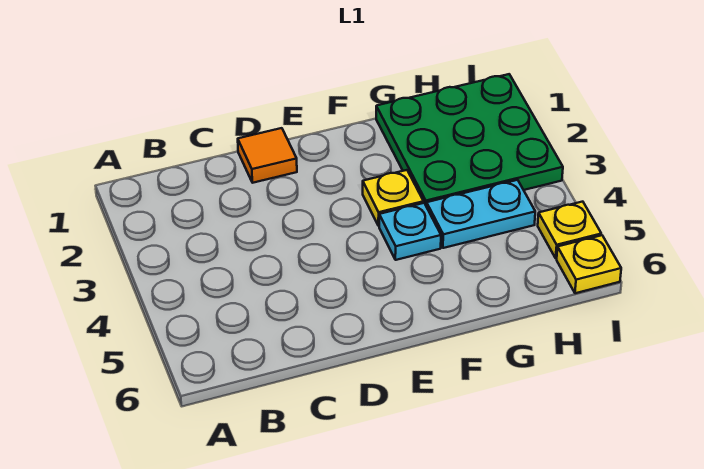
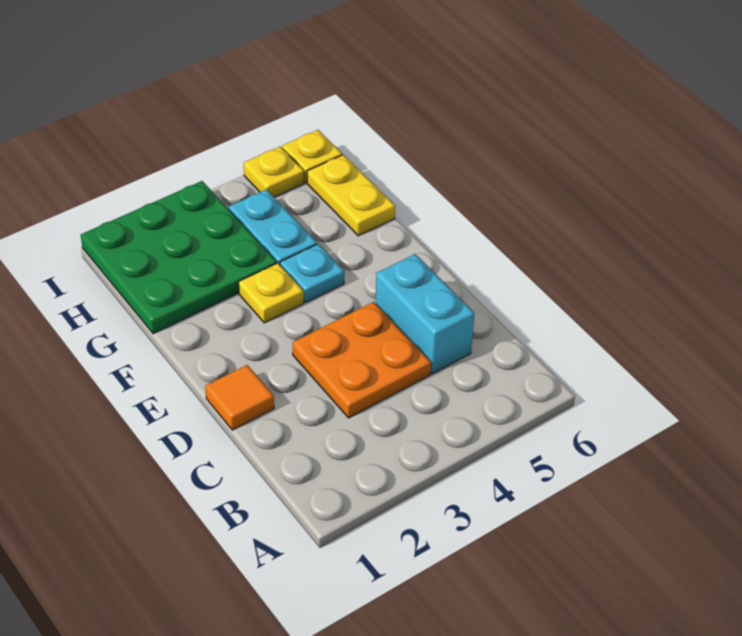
none -> orange plate C3:D4 level 1
none -> cyan brick C5:D5 level 1
none -> yellow plate G6:H6 level 1

